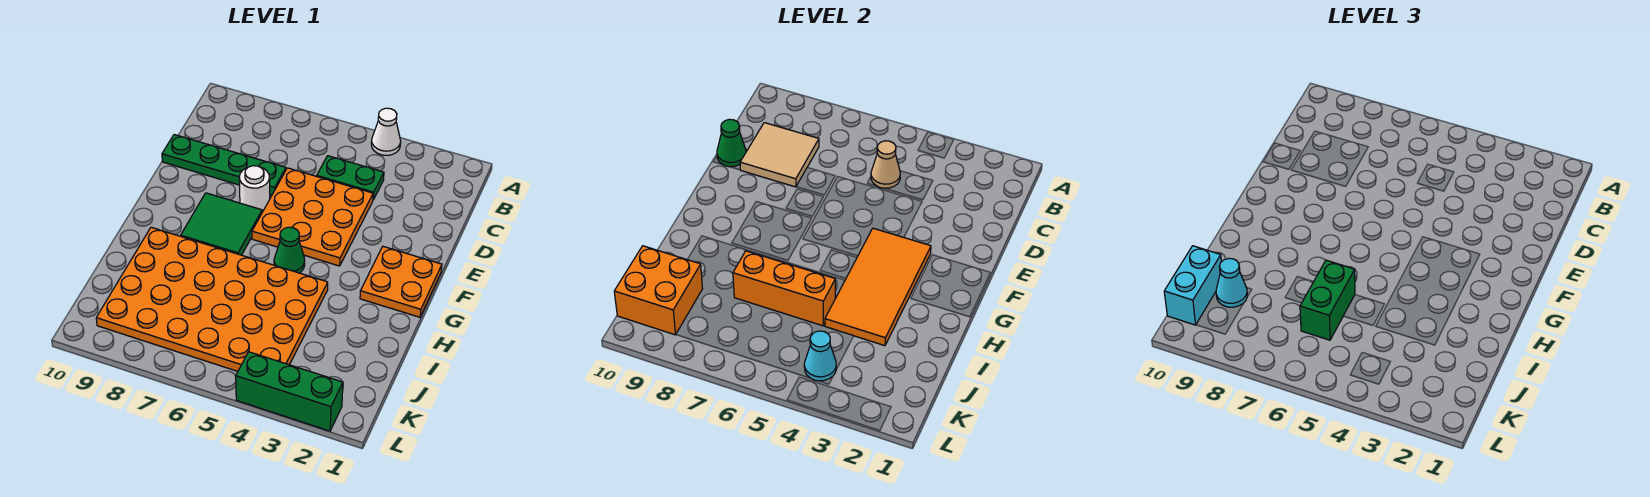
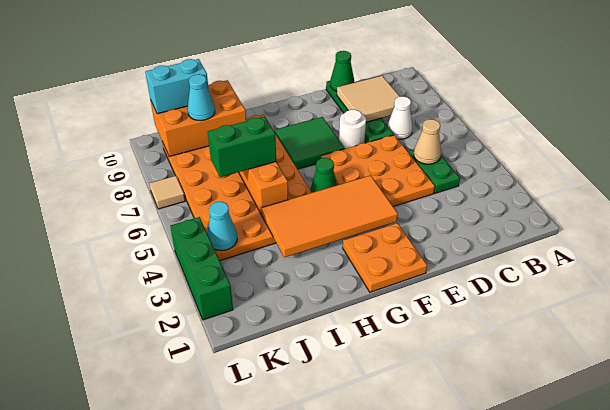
white cone A4 level 1 -> white cone C7 level 1
orange brick J9:K10 level 2 -> orange brick I9:K10 level 2
none -> tan tile L7 level 1

